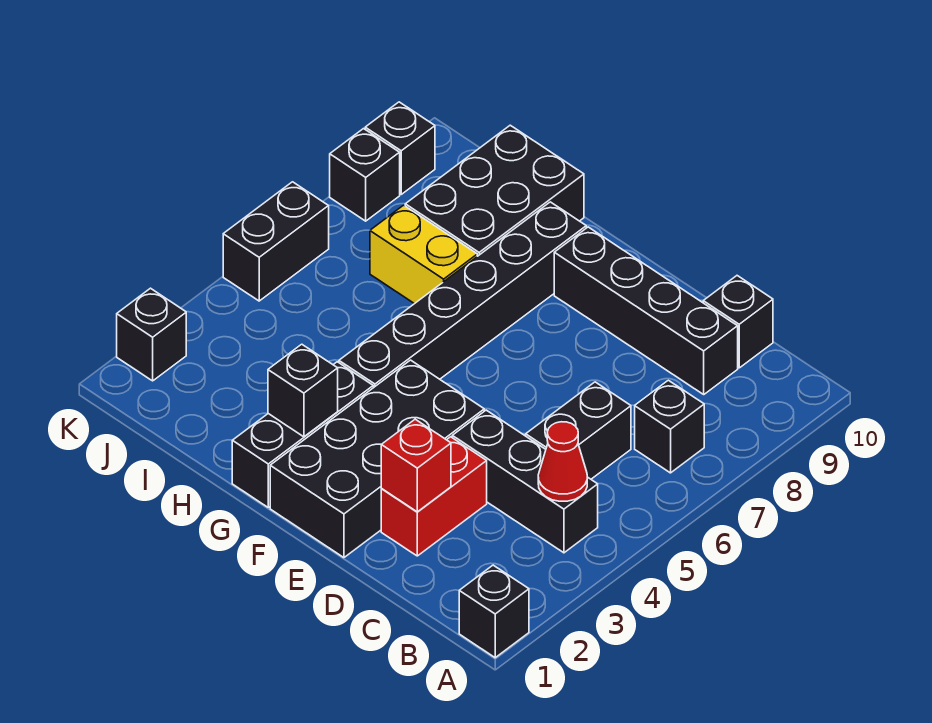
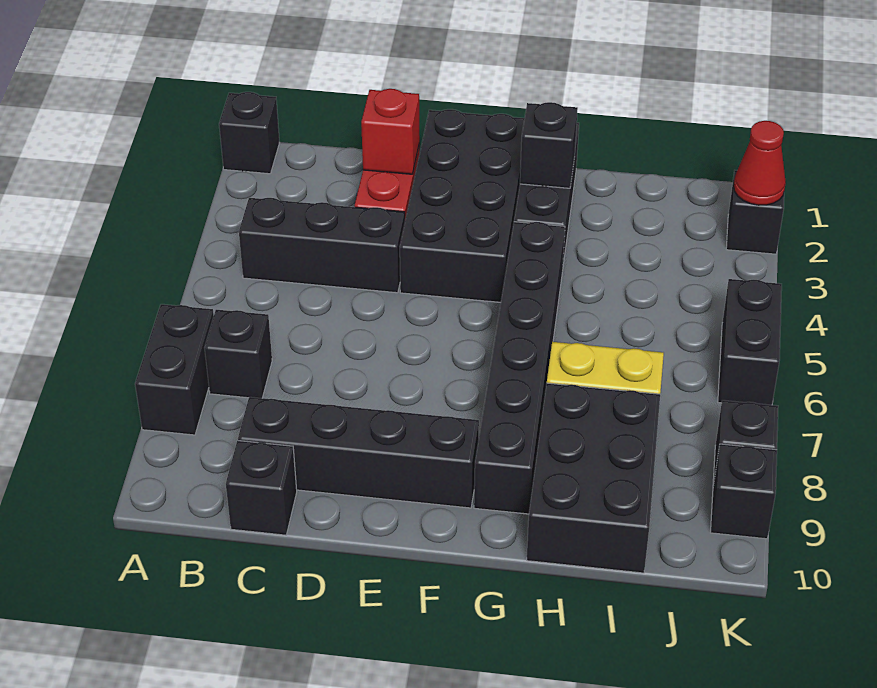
red cone B4 level 2 -> red cone K2 level 2
black brick C5:C6 level 1 -> black brick A7:A8 level 1

